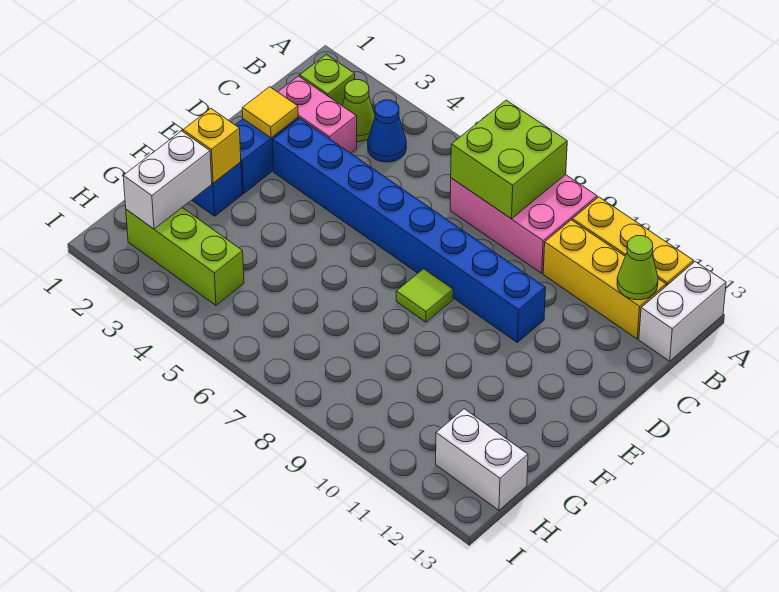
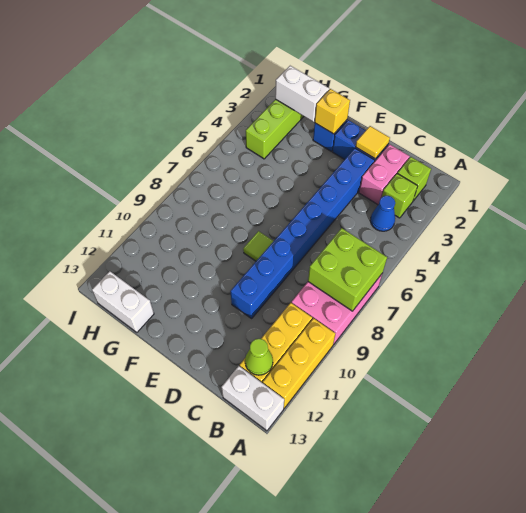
lime cone B3 level 1 -> lime brick B3 level 1
white brick H12:H13 level 1 -> white brick G13:H13 level 1

